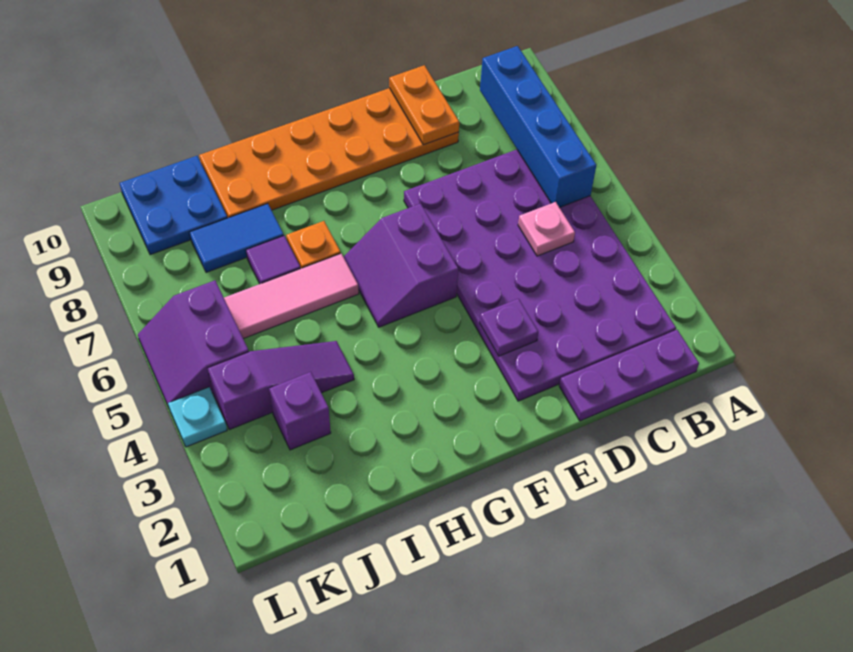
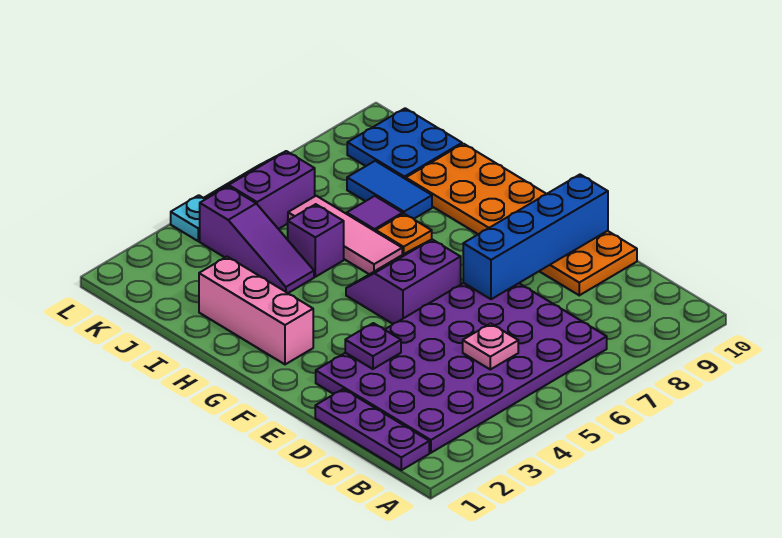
blue brick B6:B9 level 2 -> blue brick E7:E10 level 2
orange plate D9:D10 level 2 -> none
none -> pink brick G2:I2 level 1
purple brick J3 level 1 -> purple brick I5 level 1

